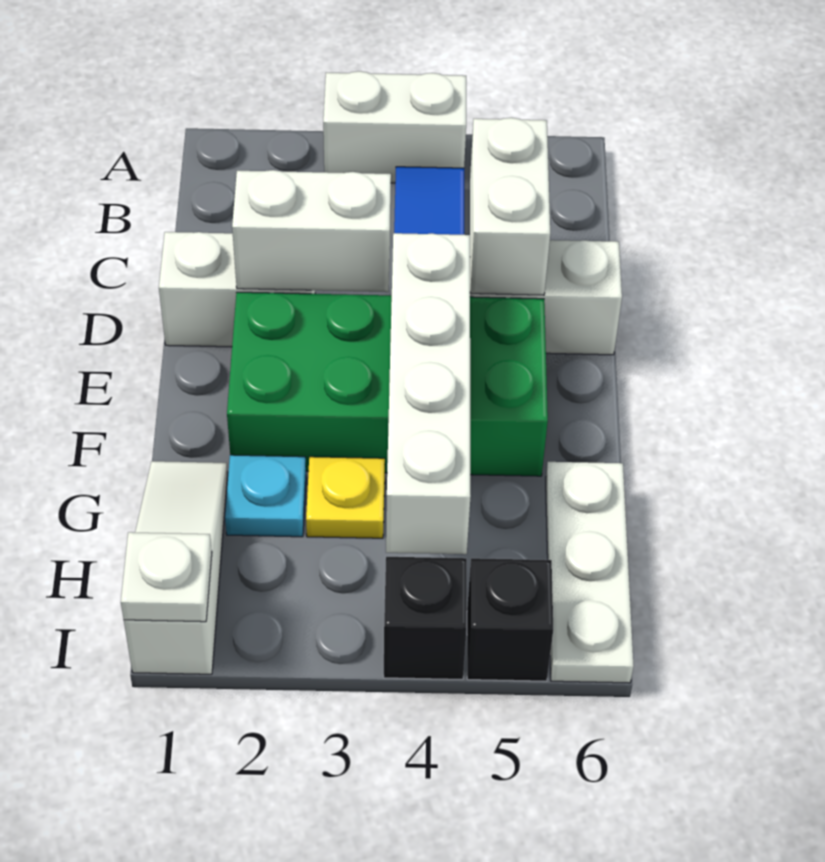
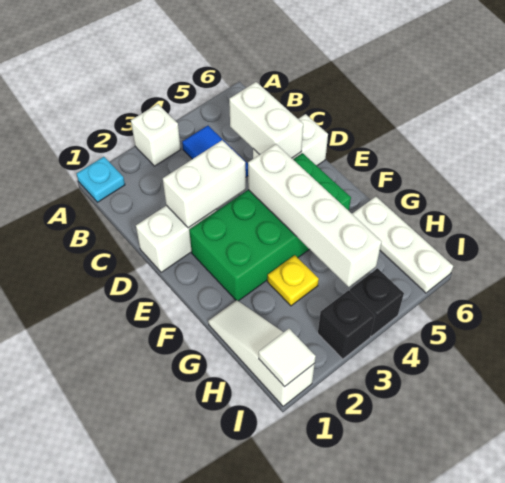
white brick A3:A4 level 1 -> white brick A3 level 1
cyan plate G2 level 1 -> cyan plate A1 level 1
white plate I1 level 2 -> white tile I1 level 2
black brick I5 level 1 -> black brick I3 level 1

